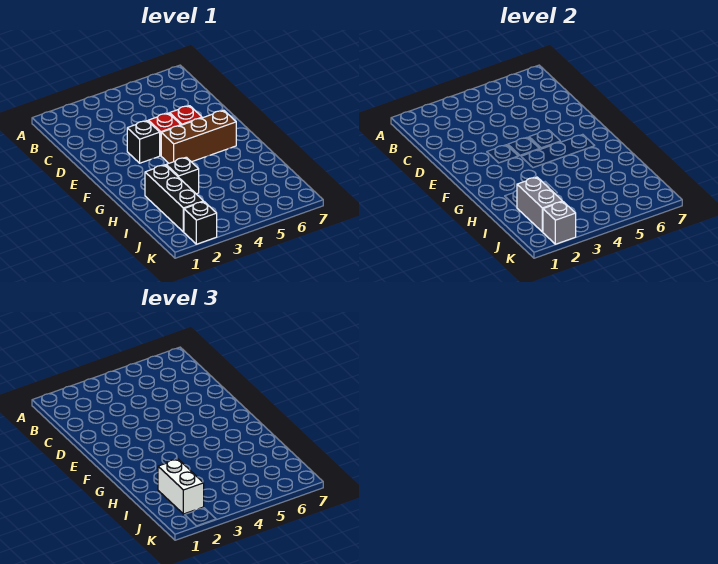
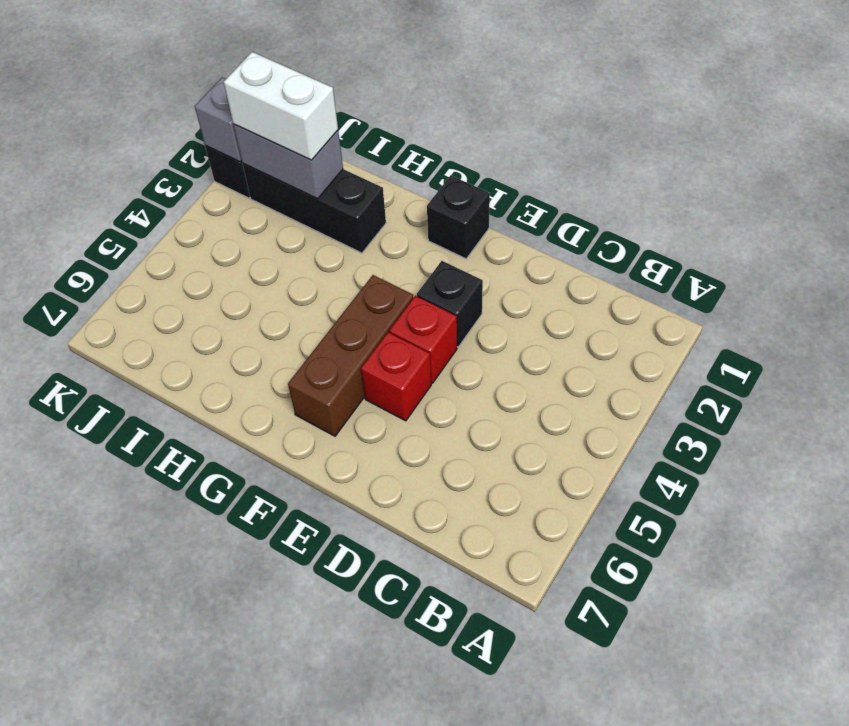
black brick H3 level 1 -> black brick F1 level 1

